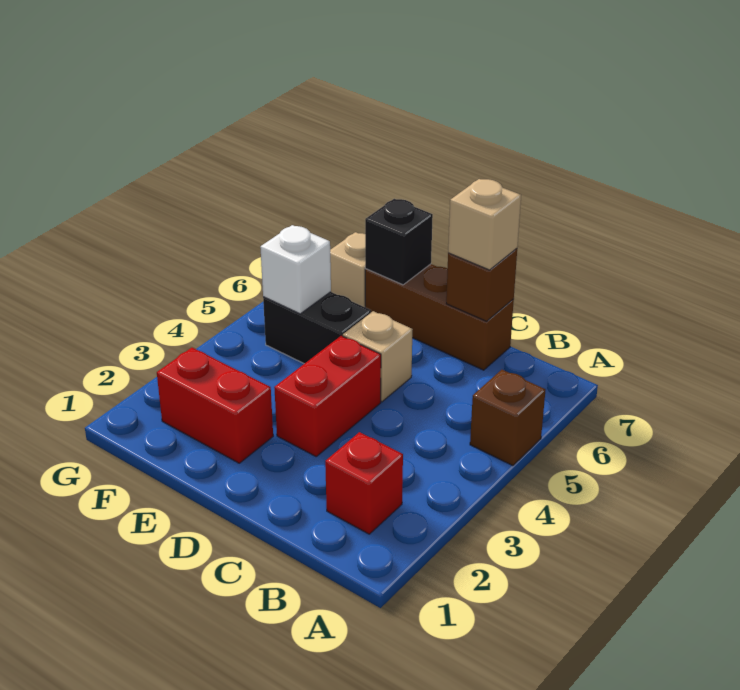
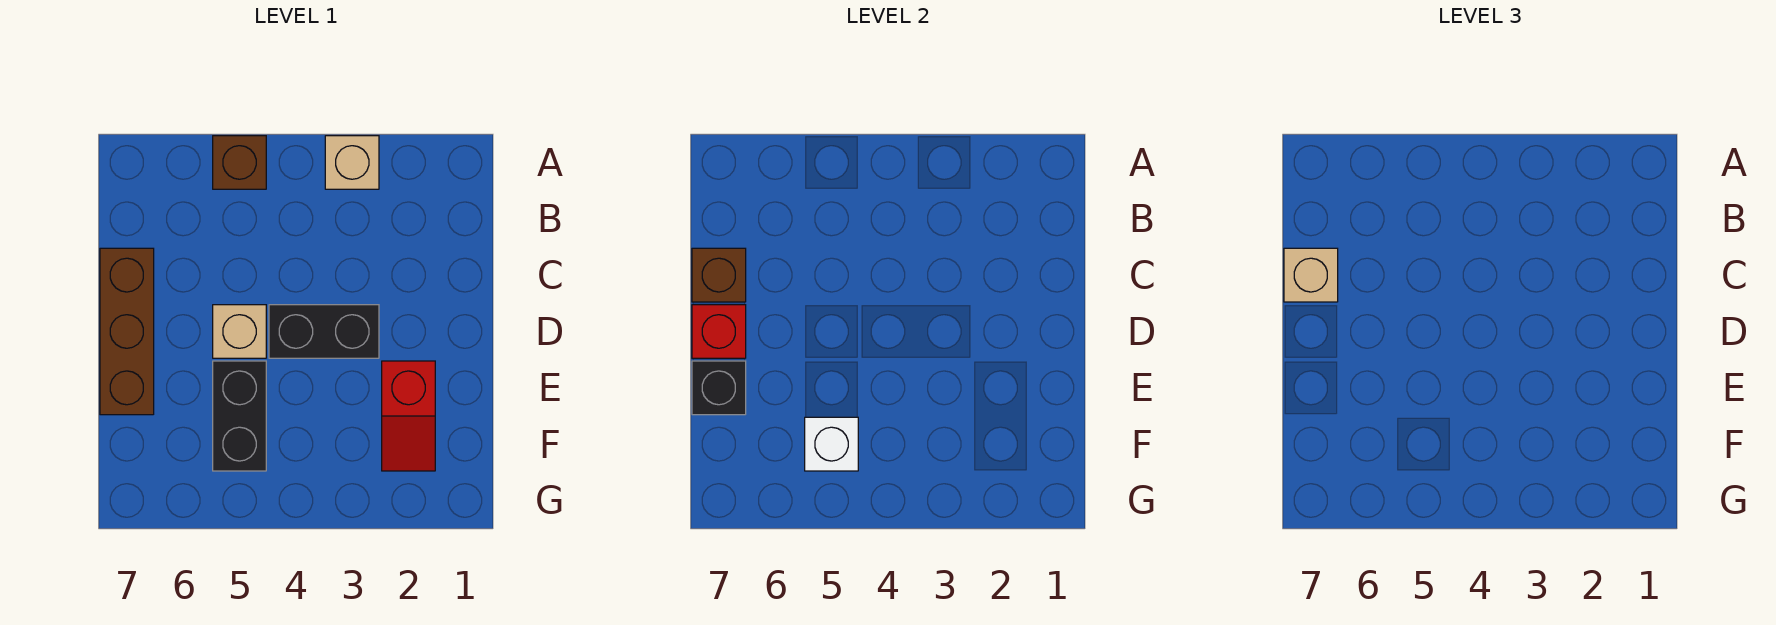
red brick B2 level 1 -> red brick D7 level 2
red brick D3:D4 level 1 -> black brick D3:D4 level 1
red brick E2:F2 level 1 -> red slope E2:F2 level 1 top E
tan brick F7 level 1 -> tan brick A3 level 1

